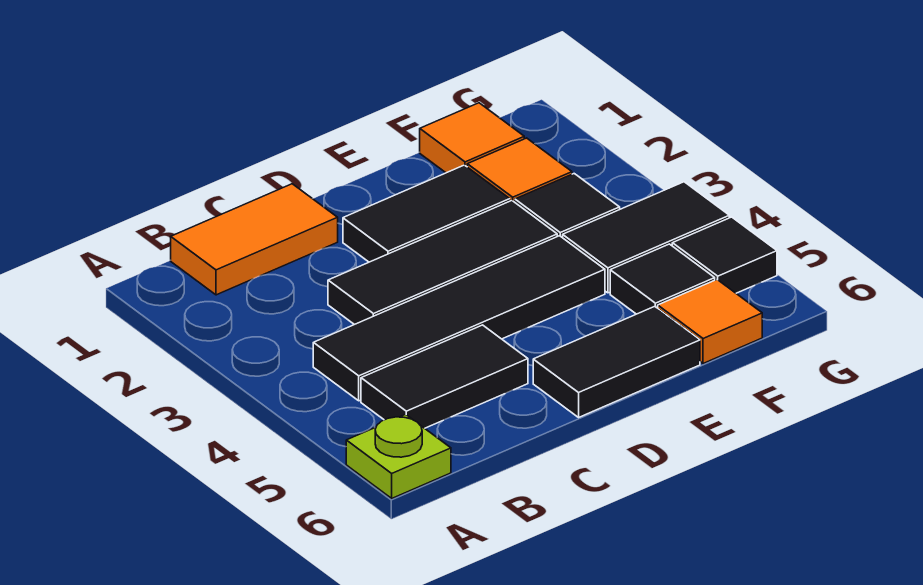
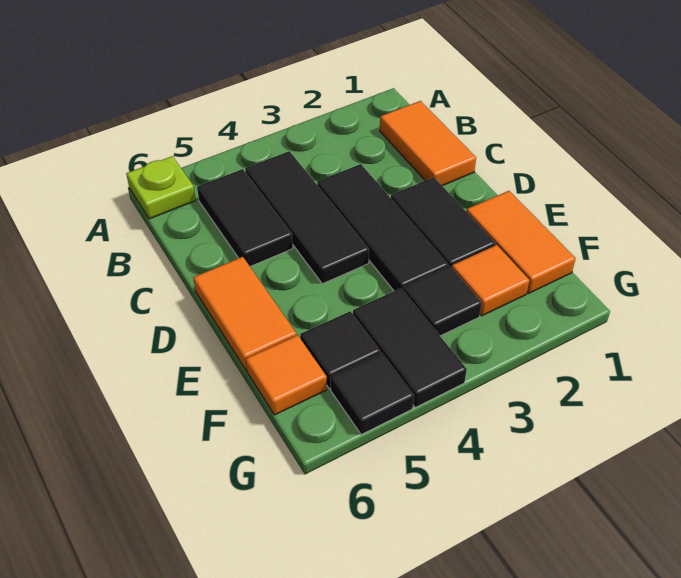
black tile B4:E4 level 1 -> black tile B4:D4 level 1
black tile D6:E6 level 1 -> orange tile D6:E6 level 1
orange tile F1 level 1 -> orange tile E1:F1 level 1

